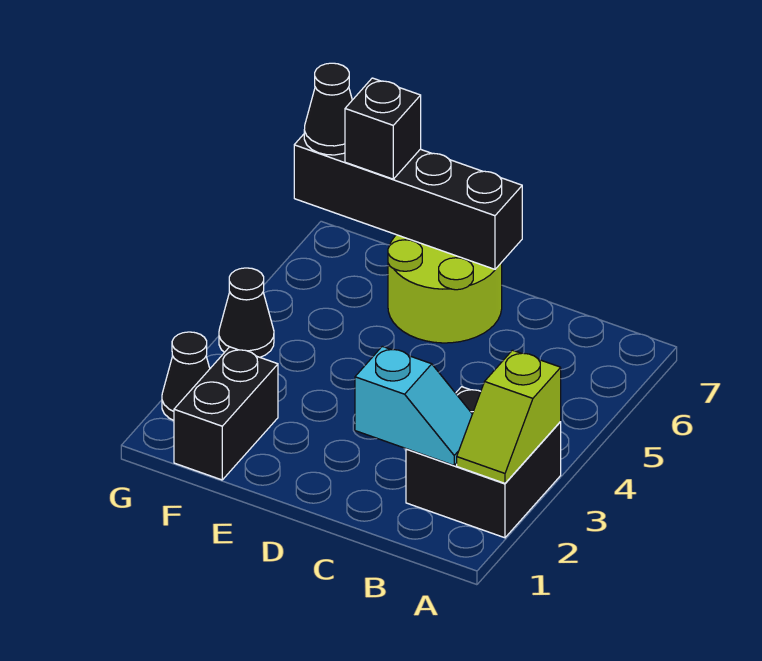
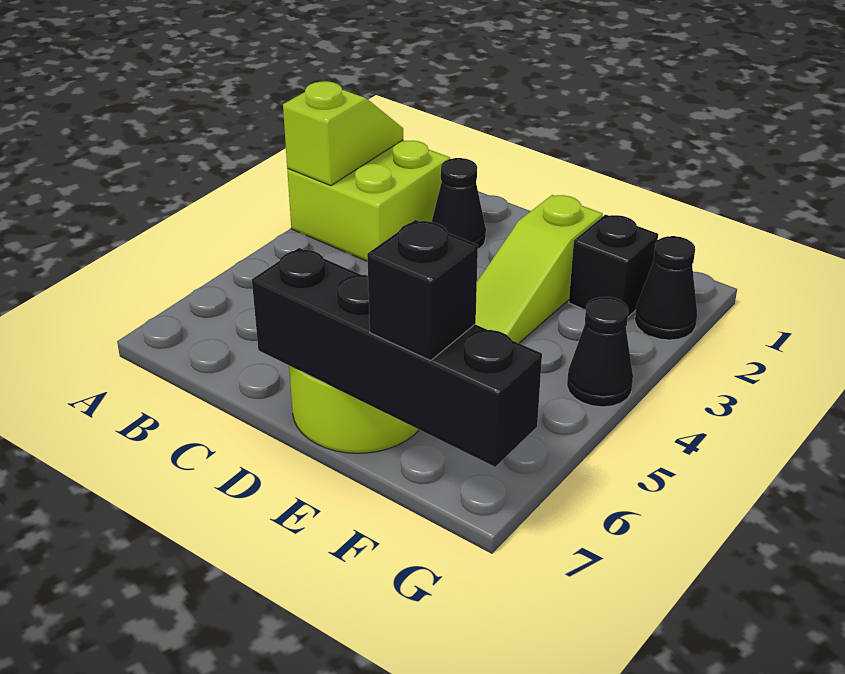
black brick A2:B3 level 1 -> lime brick A2:B3 level 1
cyan slope B2:C2 level 2 top C -> none
none -> lime slope E2:E4 level 1 top 2
black brick F1:F2 level 1 -> black brick F2 level 1
black cone G7 level 3 -> black cone C2 level 1

